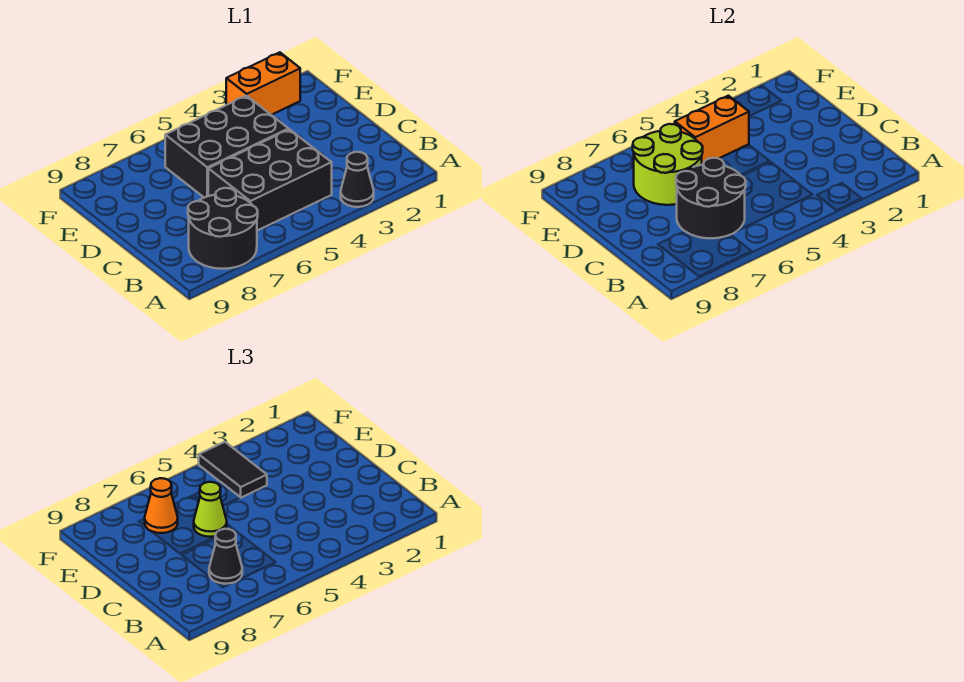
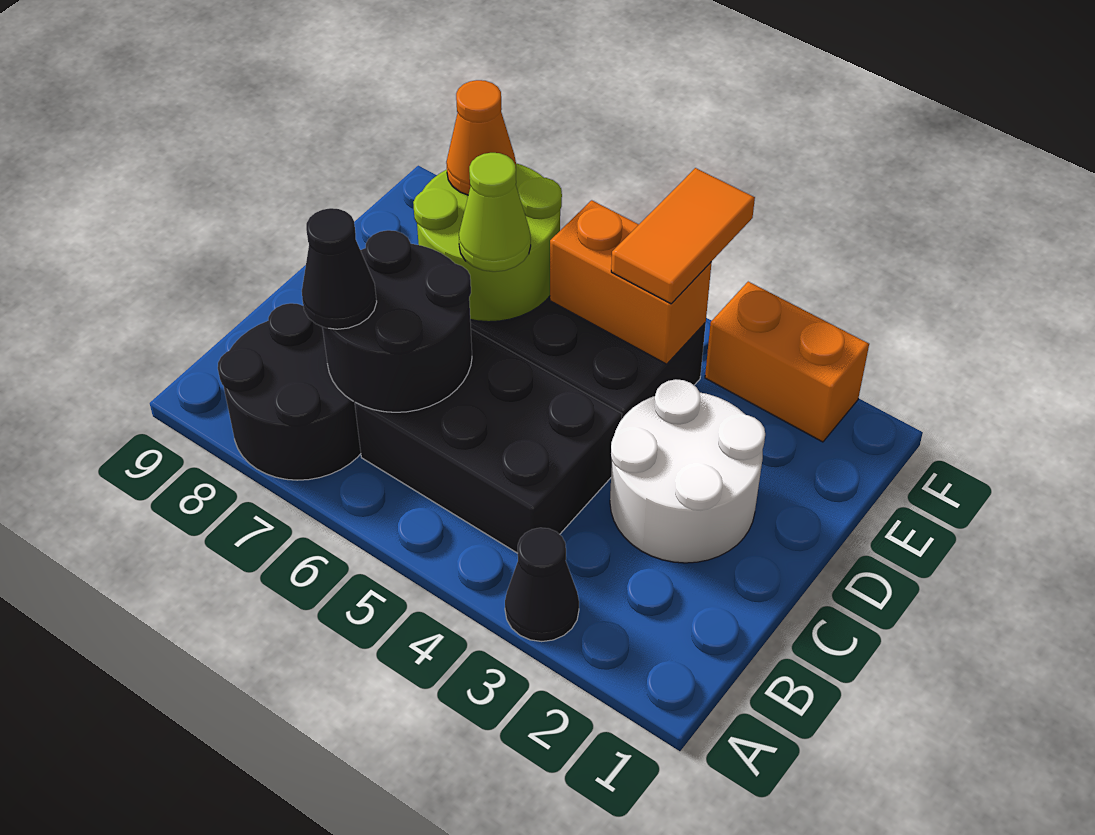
none -> white round brick C2:D3 level 1
black tile E4:F4 level 3 -> orange tile E4:F4 level 3

